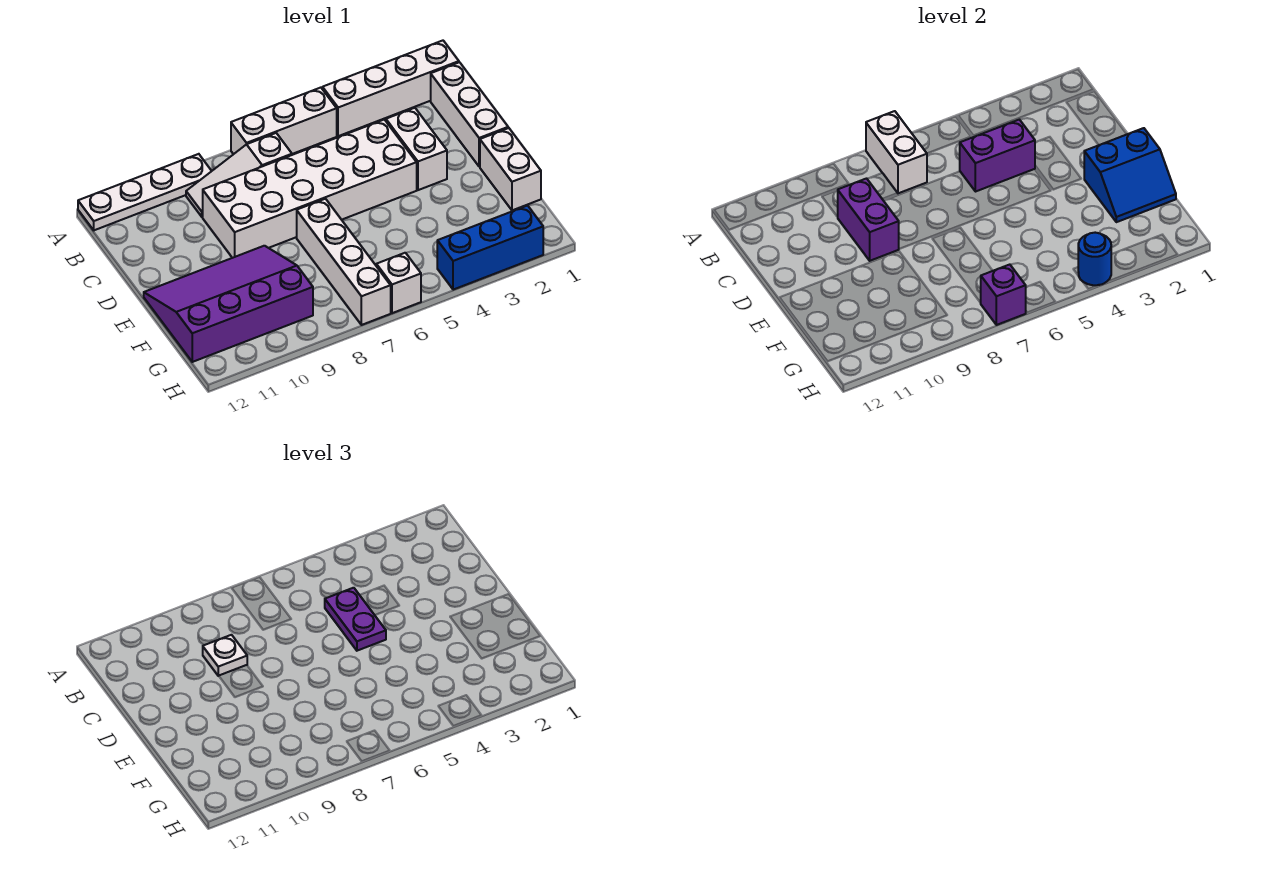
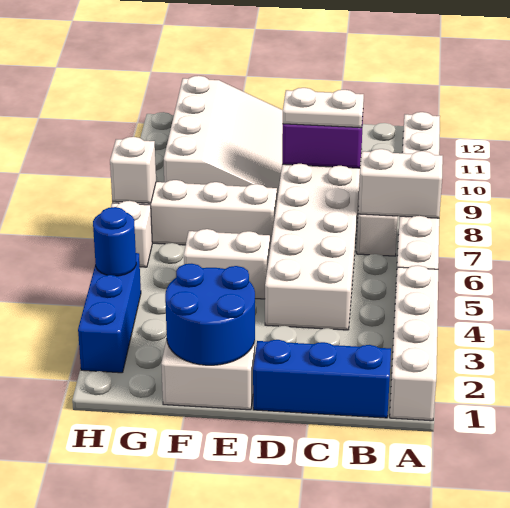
white brick B1:D1 level 1 -> blue brick B1:D1 level 1
white brick C3:D3 level 1 -> white brick E5:F5 level 1
purple brick C4:C5 level 2 -> none
purple plate C5:D5 level 3 -> none
white plate C9 level 3 -> white plate C9:D9 level 3
blue slope E1:F2 level 2 top E -> blue round brick E1:F2 level 2
purple slope E9:G12 level 1 top G -> white slope E9:G12 level 1 top G
purple brick H7 level 2 -> white brick H7 level 2

